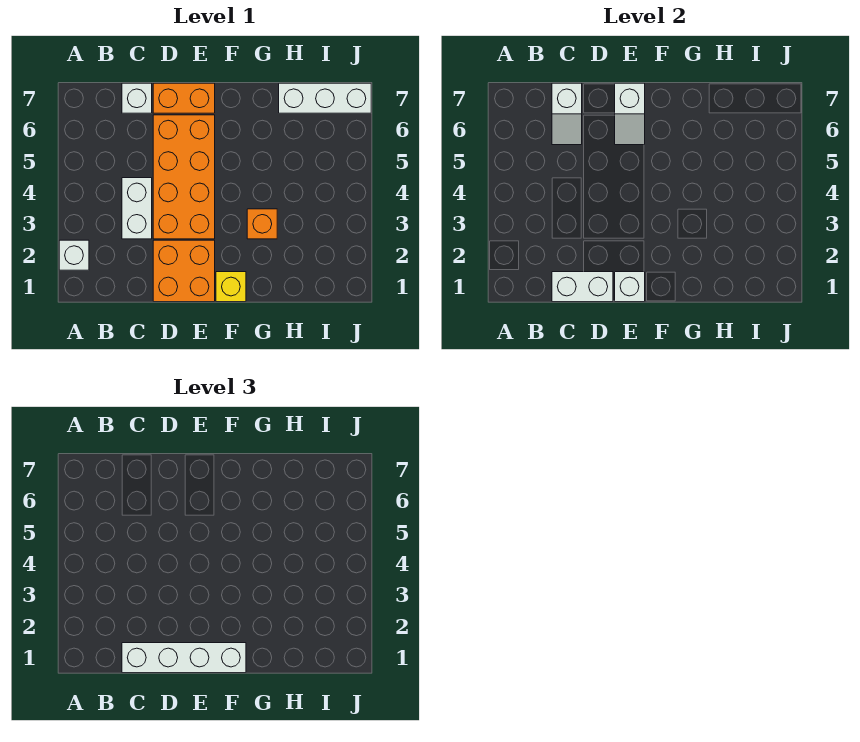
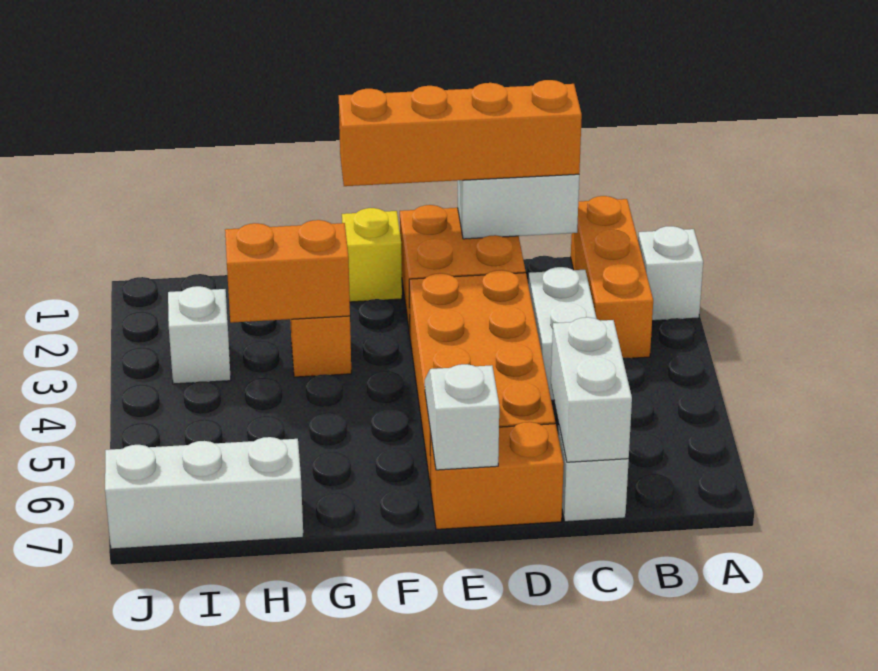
none -> orange brick B1:B3 level 1
white brick C1:F1 level 3 -> orange brick C1:F1 level 3
white slope C6:C7 level 2 top 7 -> white brick C6:C7 level 2
white brick E1 level 2 -> white brick I3 level 1
none -> orange brick G3:H3 level 2

